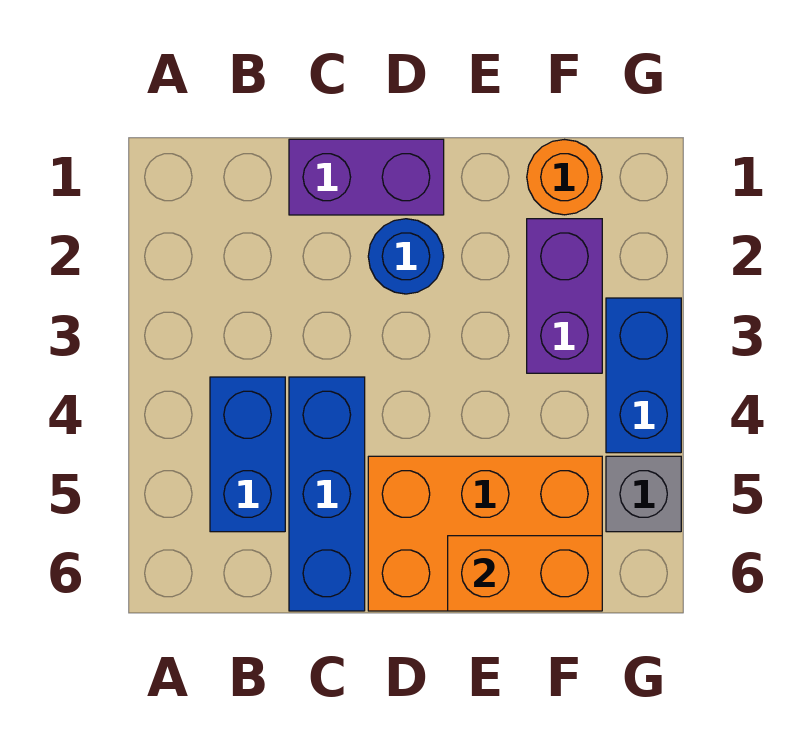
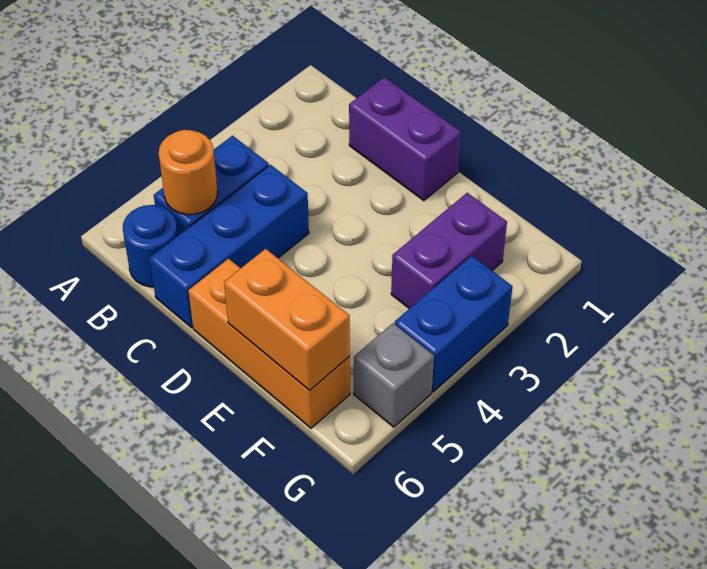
blue round brick D2 level 1 -> blue round brick B6 level 1
orange brick D5:F6 level 1 -> orange brick D6:F6 level 1
orange round brick F1 level 1 -> orange round brick B5 level 2

